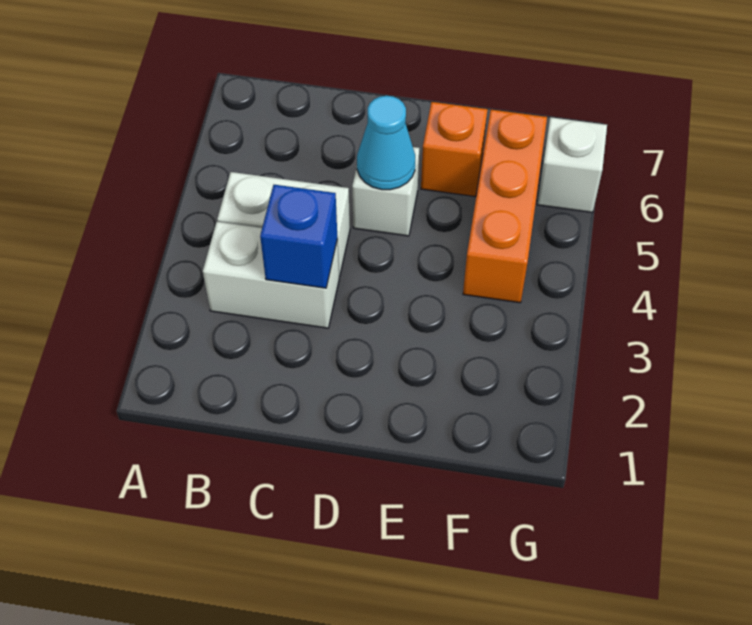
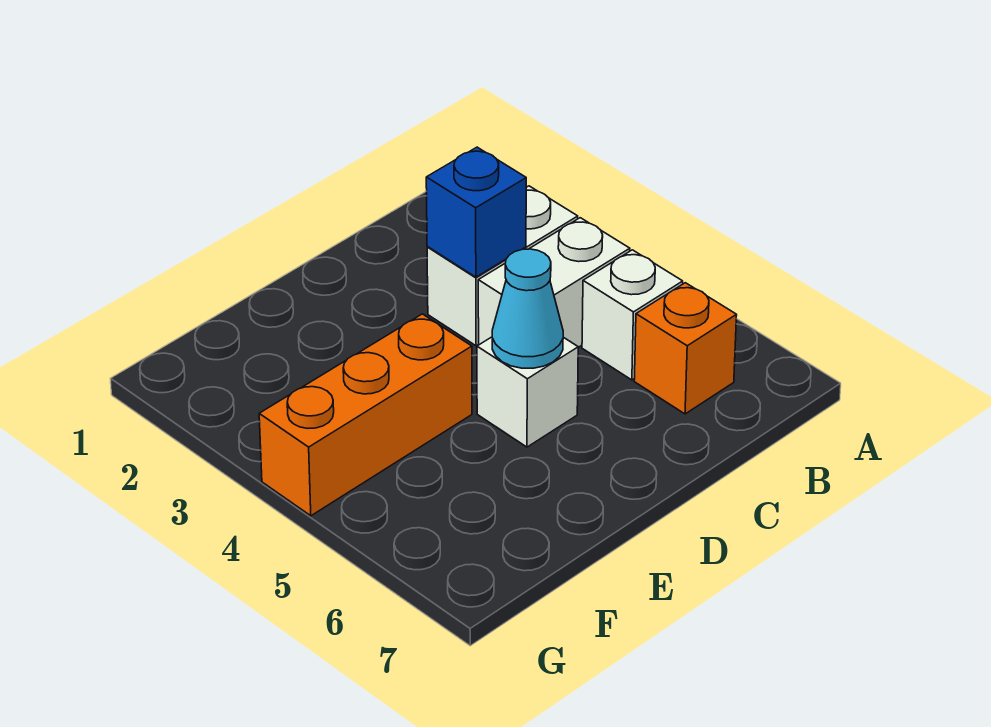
orange brick E6 level 1 -> orange brick B6 level 1
orange brick F4:F6 level 1 -> orange brick E4:G4 level 1
white brick G6 level 1 -> white brick B5 level 1

